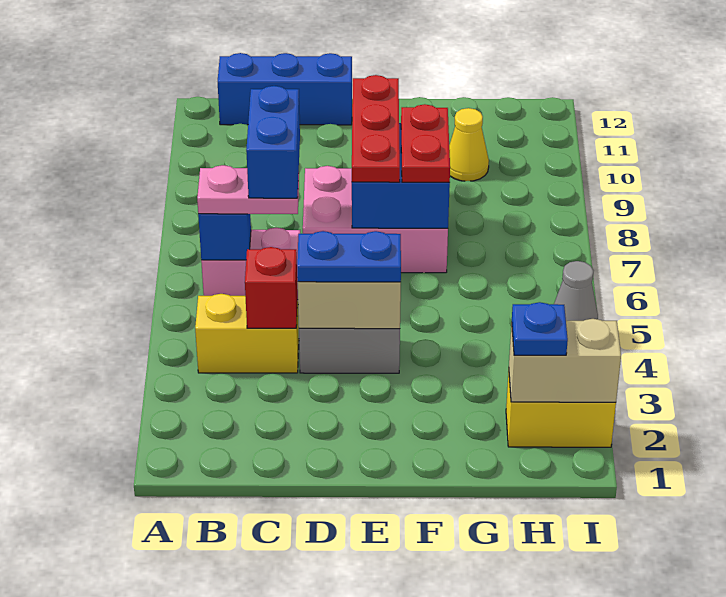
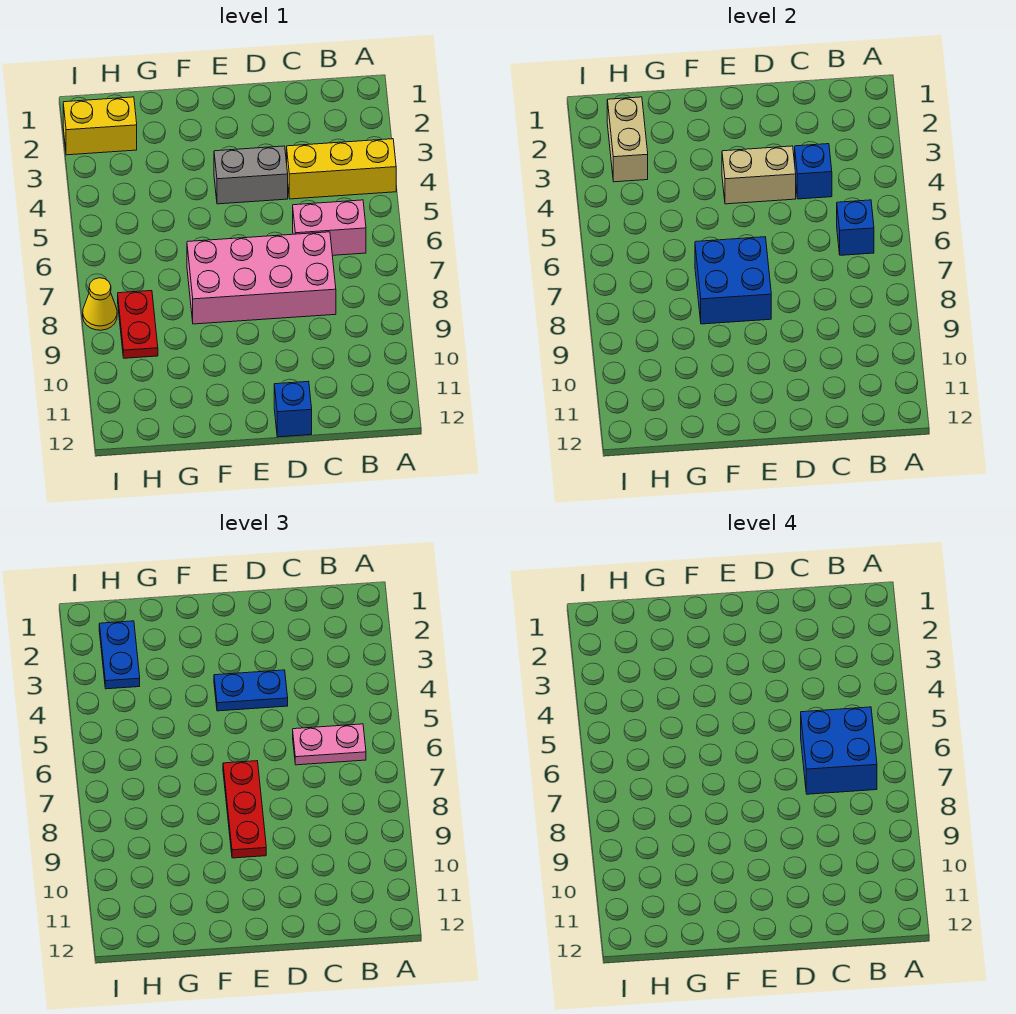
yellow brick B4:C4 level 1 -> yellow brick A4:C4 level 1
blue brick B12:D12 level 1 -> blue brick D12 level 1
red brick C4 level 2 -> blue brick C4 level 2
blue brick C6:C7 level 4 -> blue brick B6:C7 level 4
pink brick D7:F8 level 1 -> pink brick C7:F8 level 1
red plate F7:F8 level 3 -> red plate H8:H9 level 1
yellow cone G10 level 1 -> yellow cone I8 level 1
tan brick H2:I2 level 2 -> tan brick H2:H3 level 2
blue plate H2 level 3 -> blue plate H2:H3 level 3
grey cone I5 level 1 -> none

